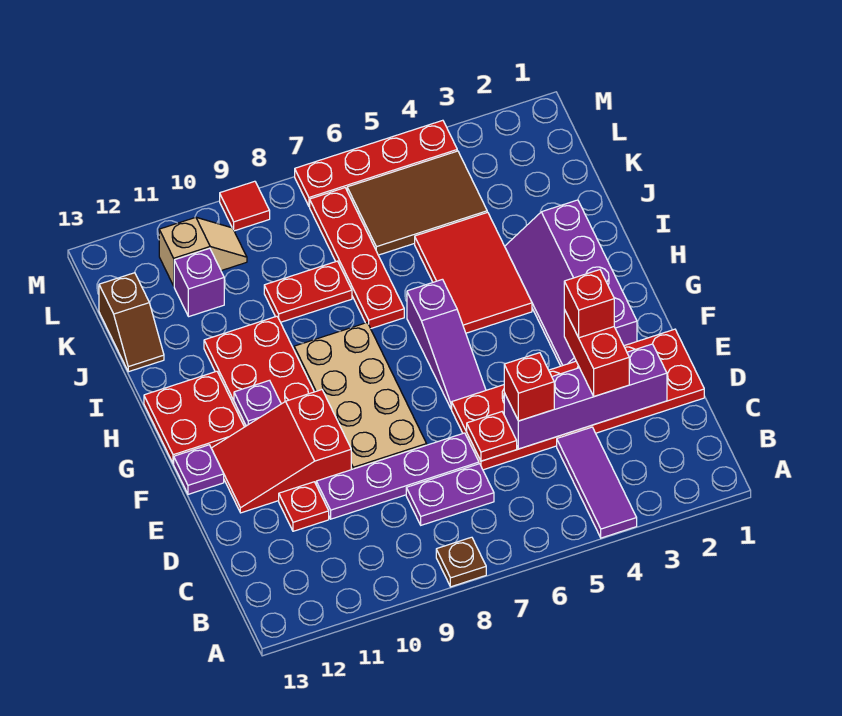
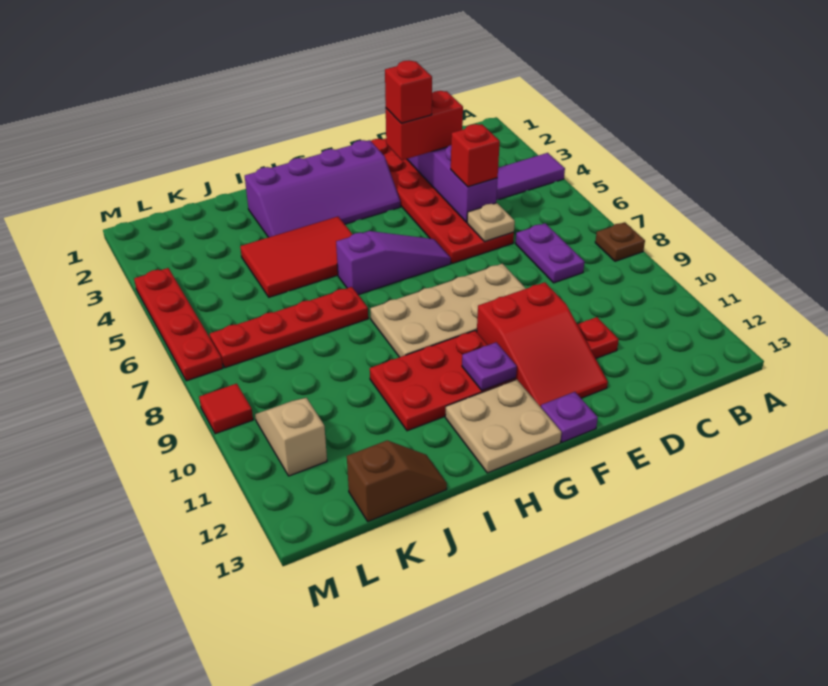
red plate D6 level 2 -> tan plate D6 level 2
purple plate D7:D10 level 1 -> none
red plate G12:H13 level 1 -> tan plate G12:H13 level 1
red plate J8:J9 level 1 -> none
brown tile K4:L6 level 1 -> none
purple brick K11 level 1 -> none

